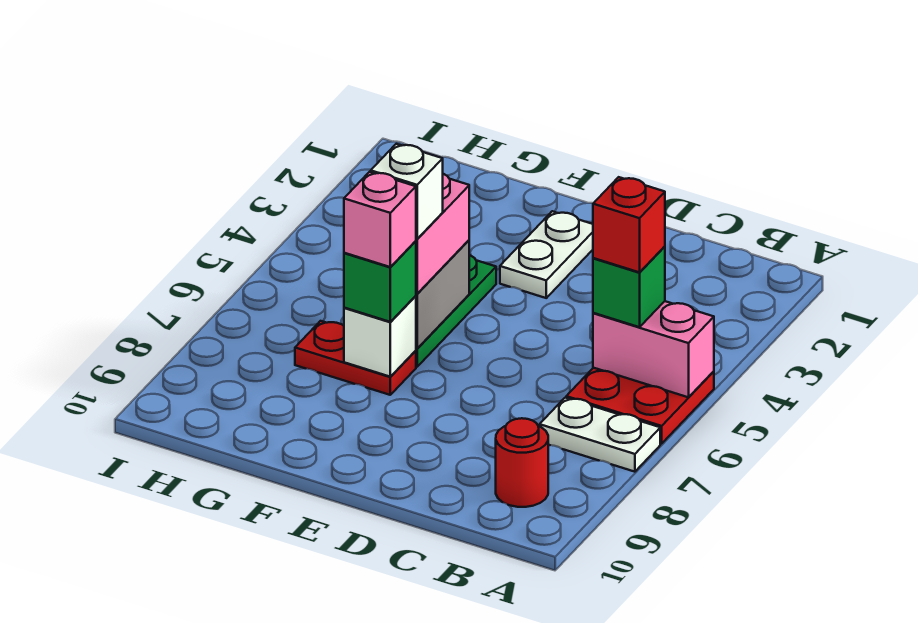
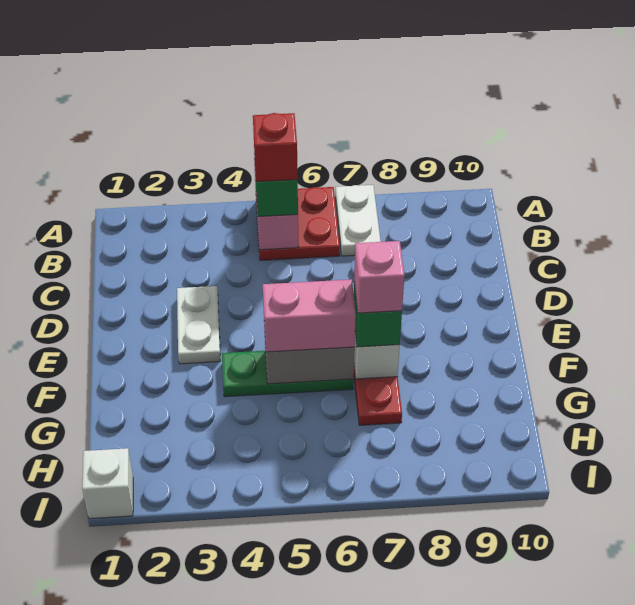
red round brick B9 level 1 -> none
white plate E2:E3 level 1 -> white plate D3:E3 level 1
white brick F6 level 4 -> white brick I1 level 1

